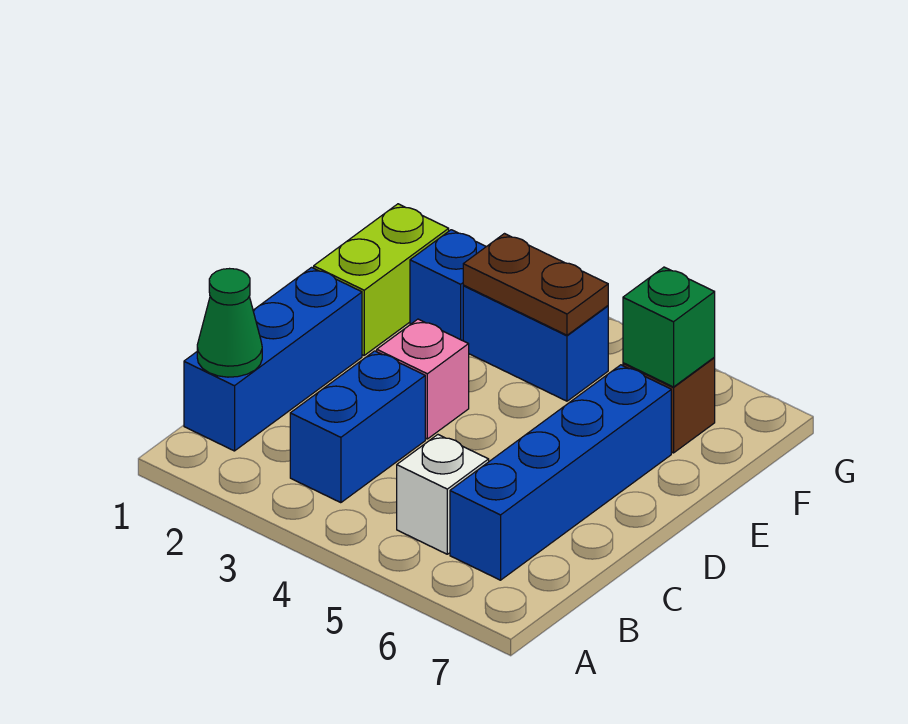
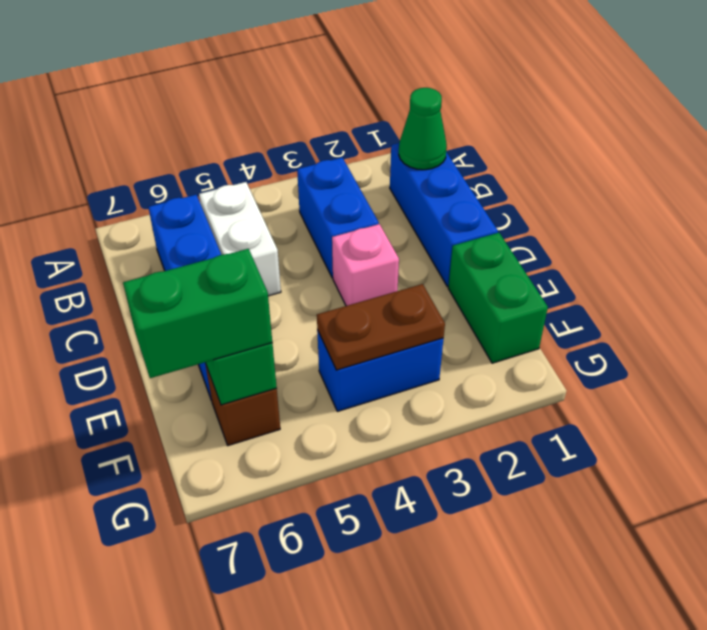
white brick B5 level 1 -> white brick B5:C5 level 1
lime brick E1:F1 level 1 -> green brick E1:F1 level 1
blue brick F2 level 1 -> none
none -> green brick F6:F7 level 3

